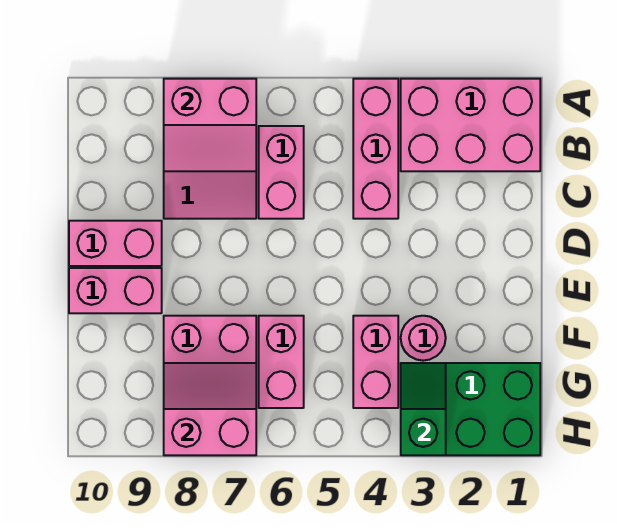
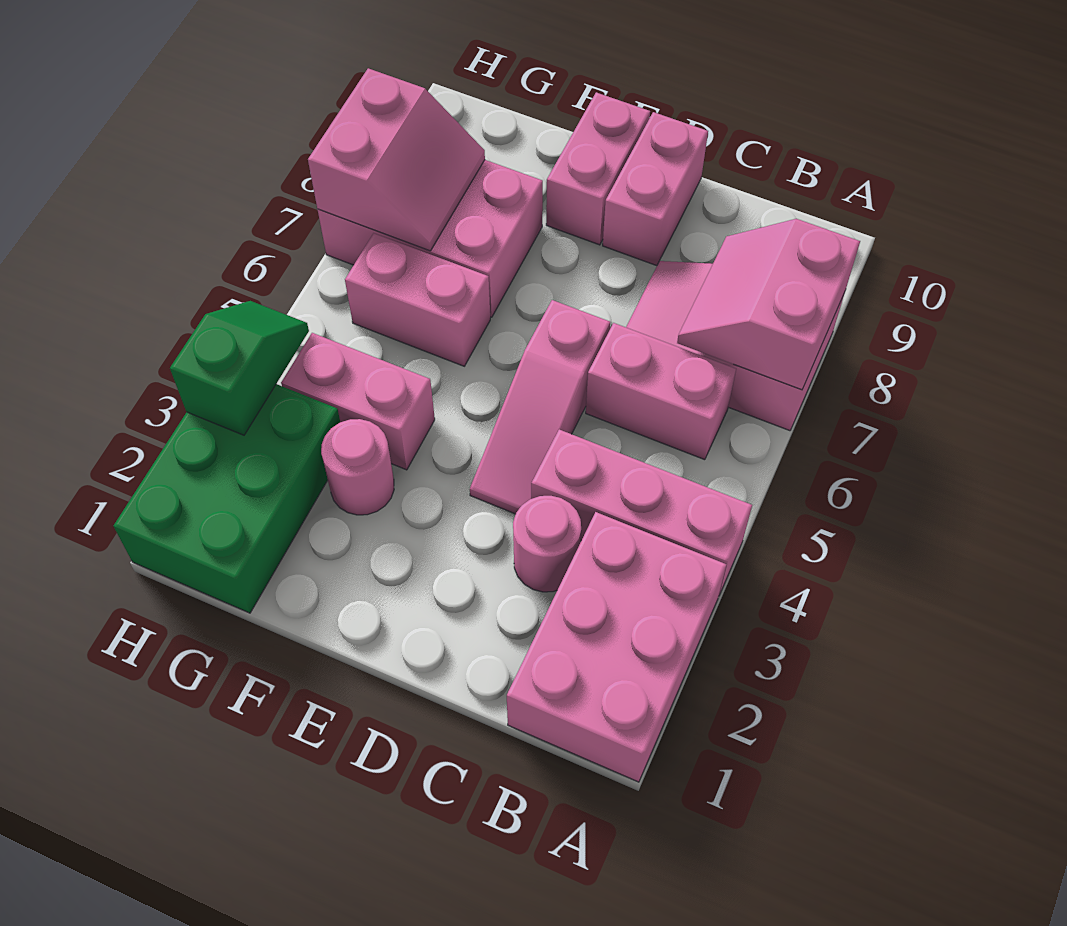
none -> pink round brick C3 level 1
none -> pink slope D4:D6 level 1 top 6
green slope G3:H3 level 2 top H -> green slope H3:H4 level 2 top 3

